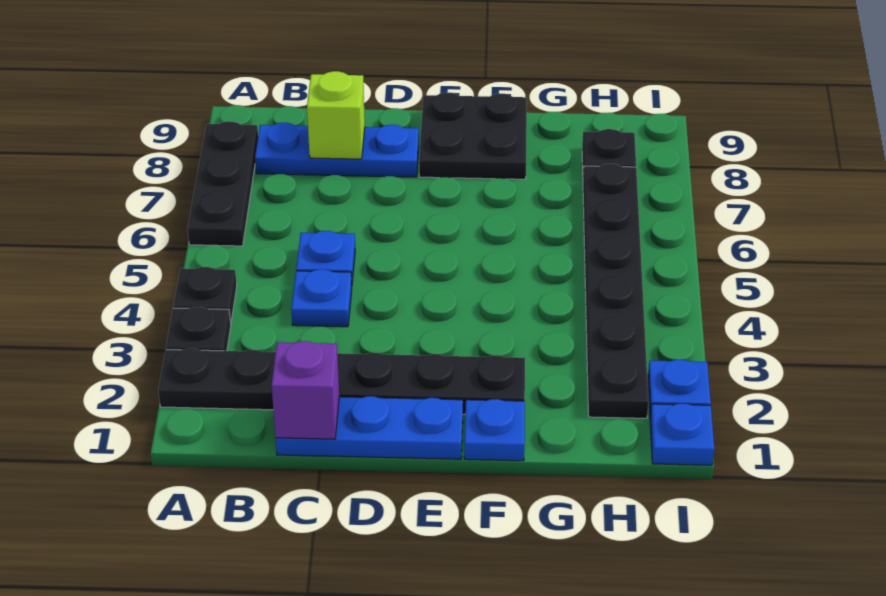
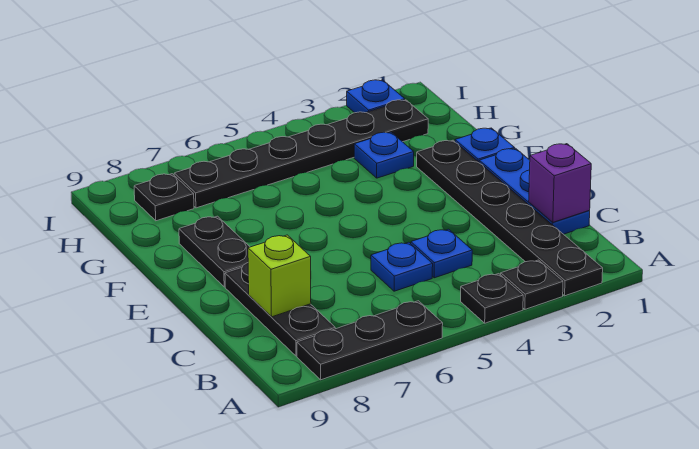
blue plate B8:D8 level 1 -> black plate B8:D8 level 1
black plate E8:F9 level 1 -> black plate E8:F8 level 1
blue plate I1 level 1 -> blue plate G3 level 1

